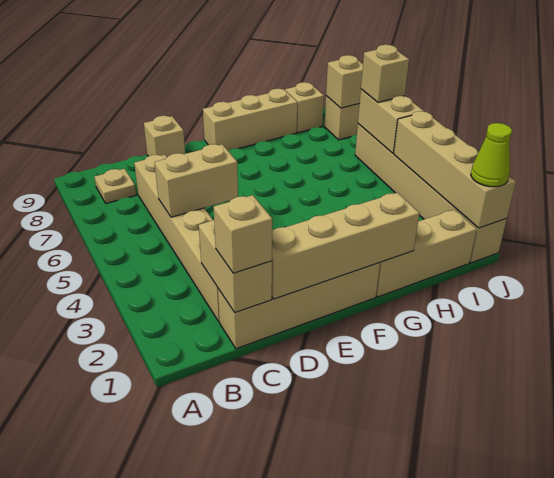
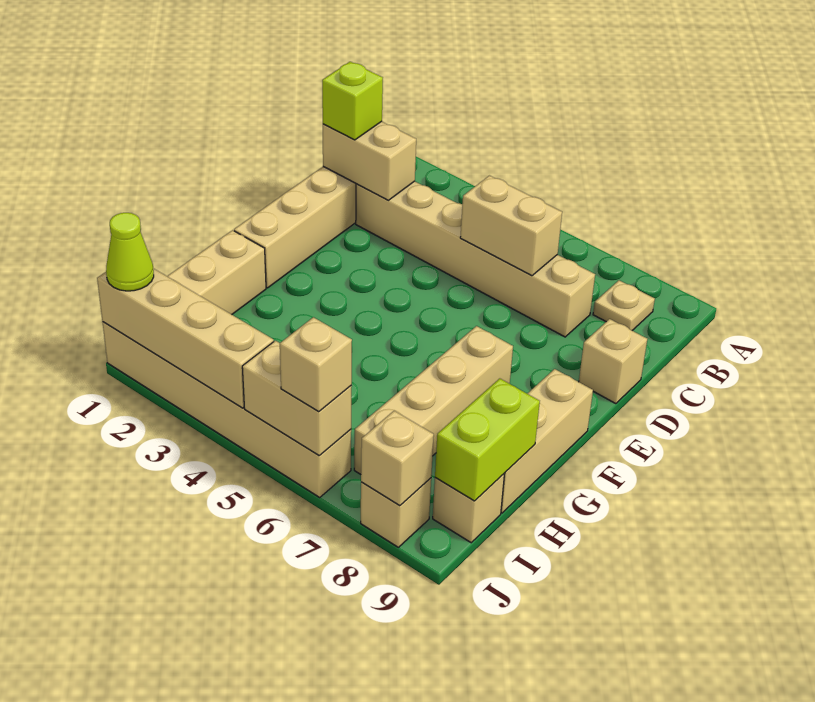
tan brick C1 level 3 -> lime brick C1 level 3
tan brick C5:D5 level 2 -> tan brick C5:C6 level 2
tan brick D1:G1 level 2 -> tan brick F7:I7 level 1
none -> lime brick H9:I9 level 2

